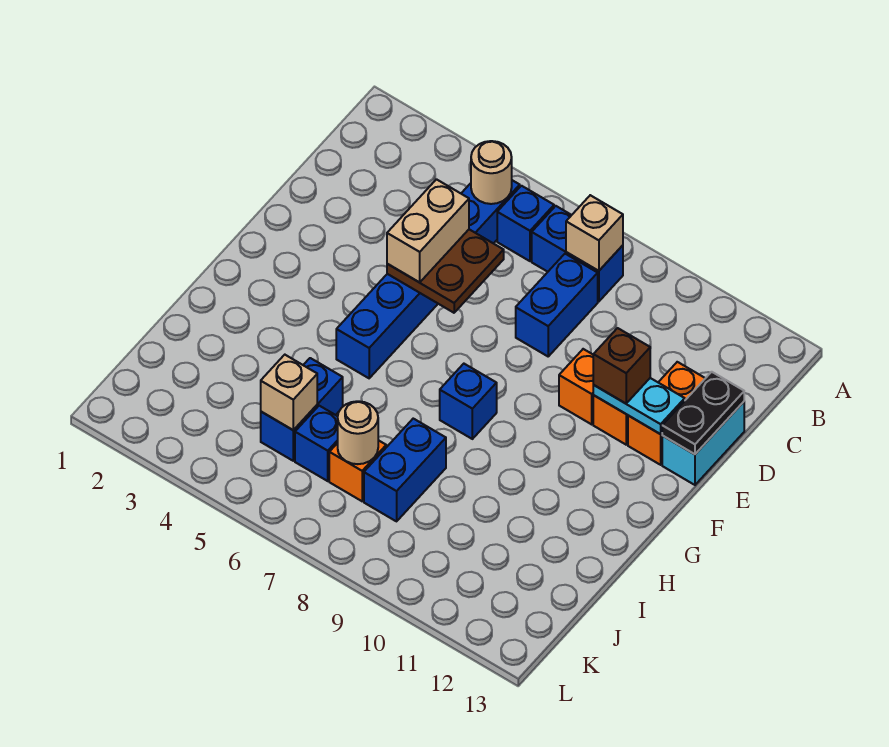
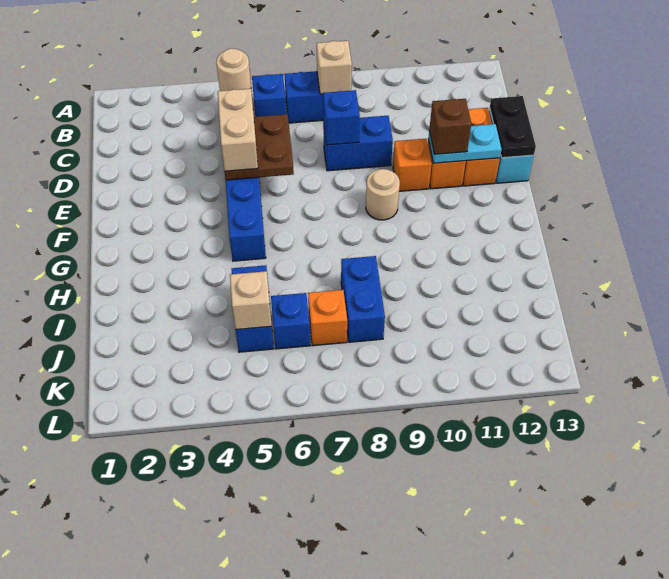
blue brick C8:D8 level 1 -> blue brick D8:D9 level 1
blue brick G8 level 1 -> blue brick D8 level 2
tan round brick J7 level 2 -> tan round brick F9 level 1

